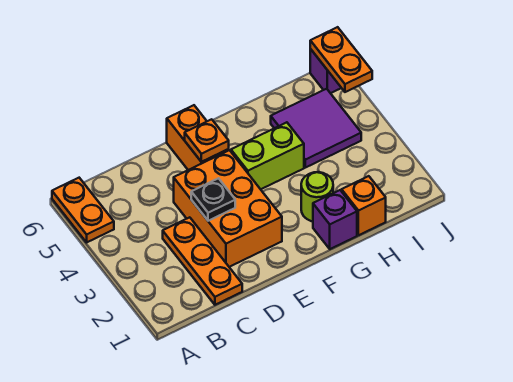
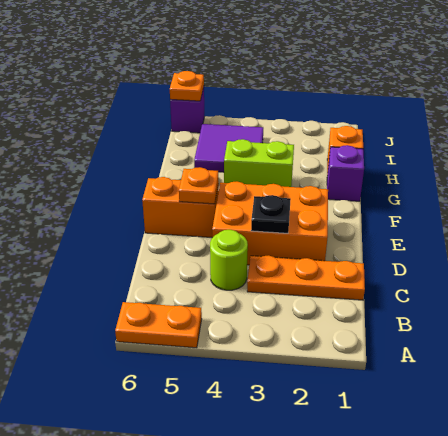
lime brick F4:G4 level 1 -> lime brick G3:G4 level 1
lime round brick G2 level 1 -> lime round brick C4 level 1
orange plate J5:J6 level 2 -> orange plate J6 level 2

